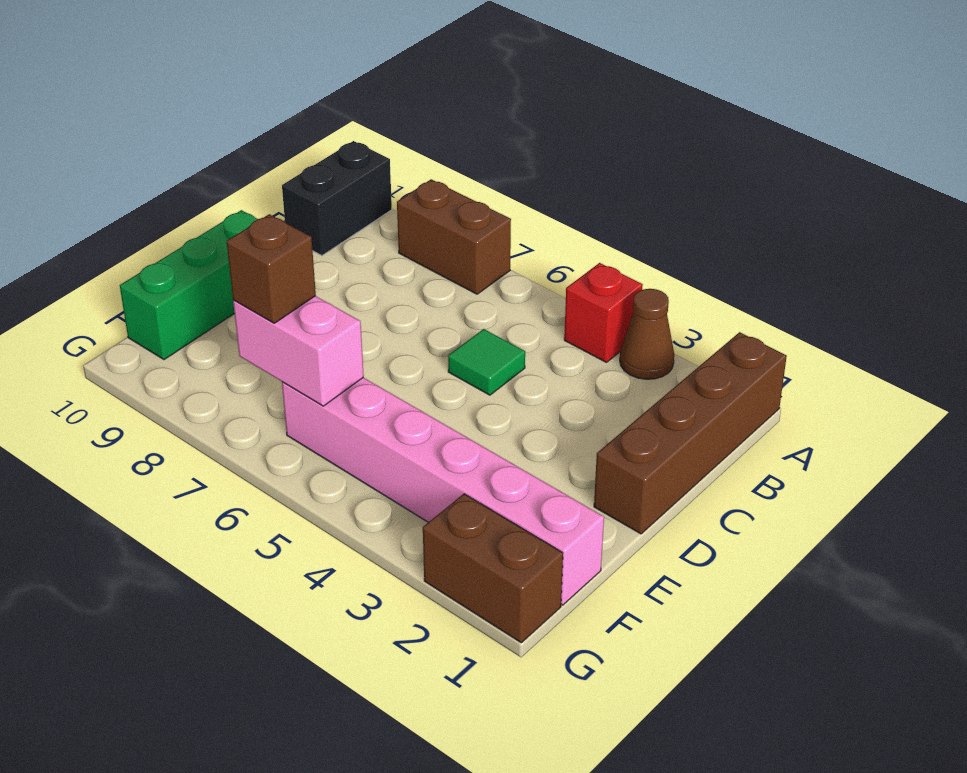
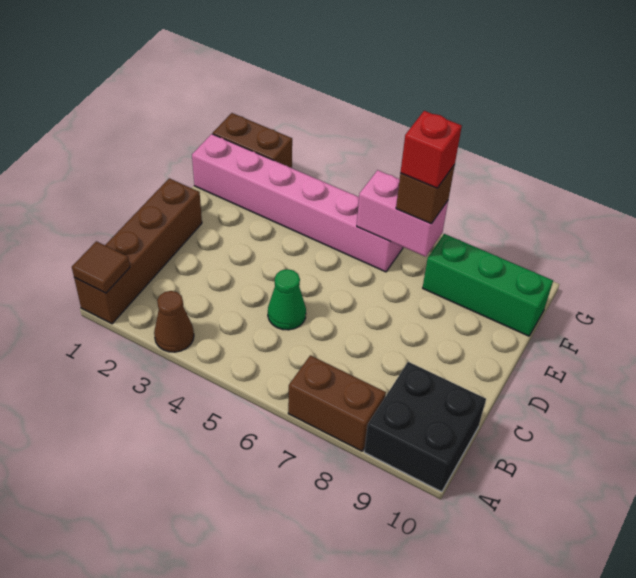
none -> brown tile A1 level 2
red brick A4 level 1 -> red brick F7 level 4
black brick A10:B10 level 1 -> black brick A9:B10 level 1
green tile C5 level 1 -> green cone C5 level 1
green brick D10:F10 level 1 -> green brick F8:F10 level 1

